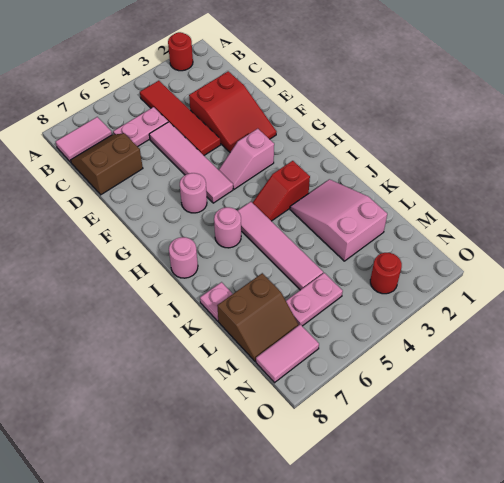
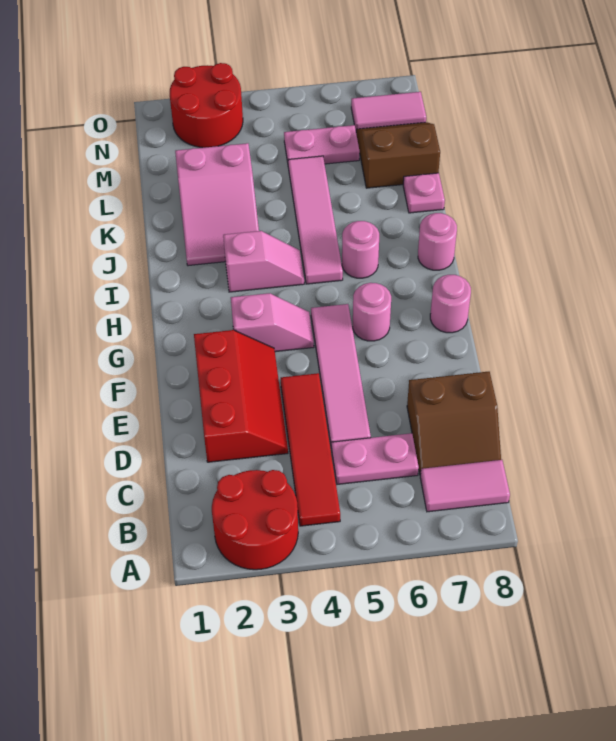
red round brick A2 level 1 -> red round brick A2:B3 level 1
red slope D2:F3 level 1 top D -> red slope D2:F3 level 1 top 2
none -> pink round brick G8 level 1
red slope I3:I4 level 1 top 3 -> pink slope I3:I4 level 1 top 3
red round brick N3 level 1 -> red round brick N2:O3 level 1

